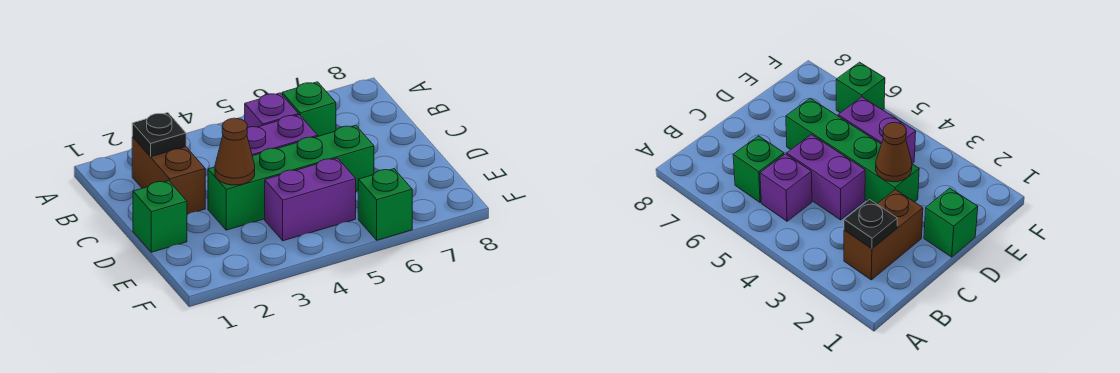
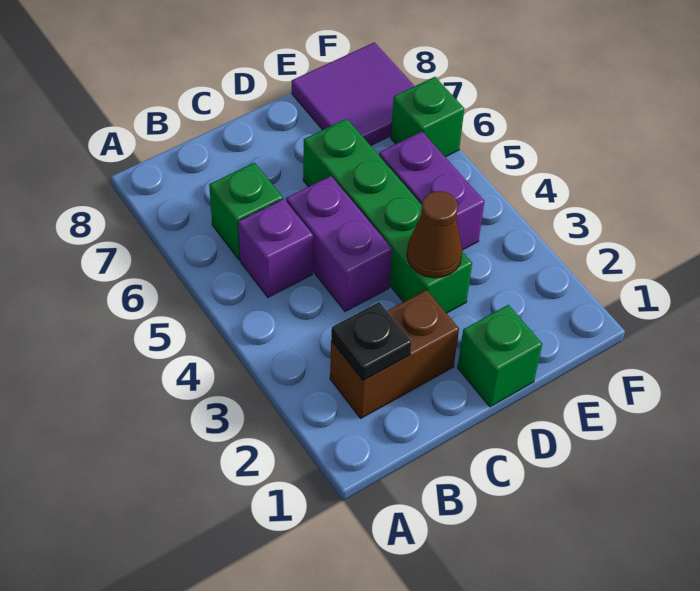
none -> purple tile E7:F8 level 1

